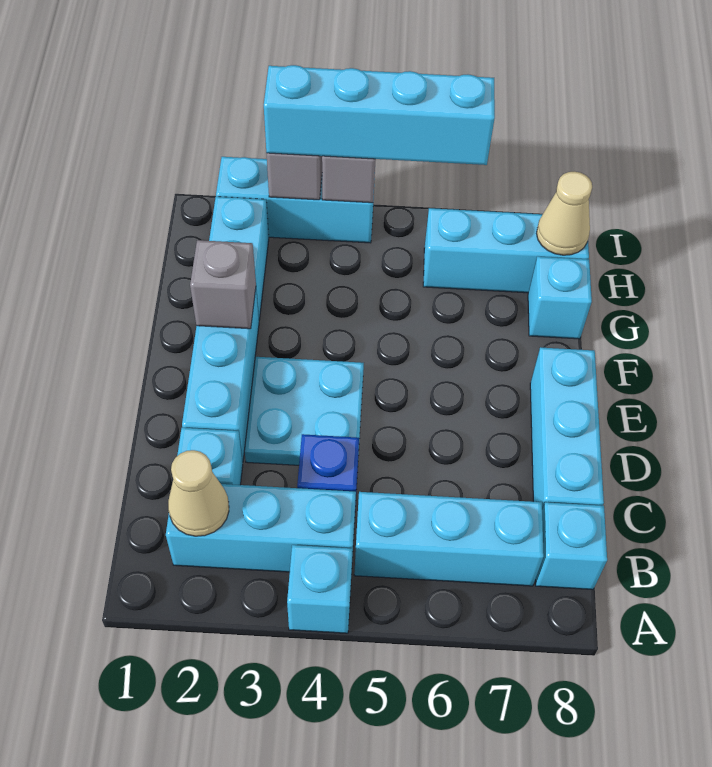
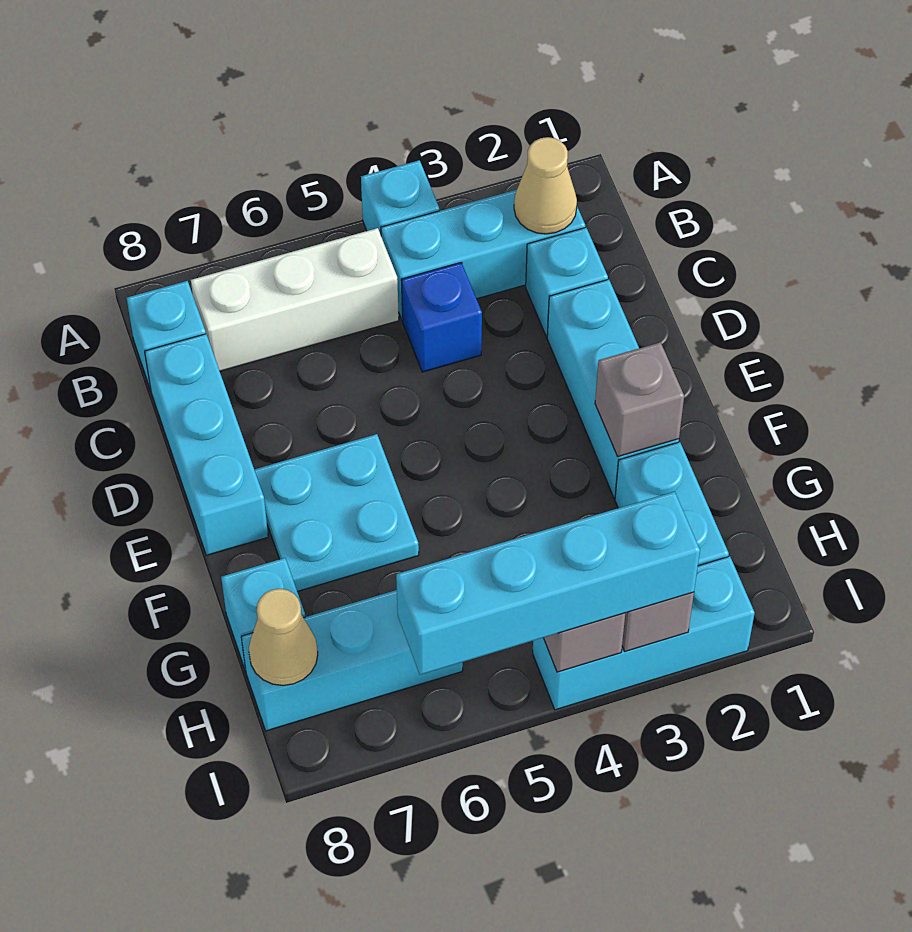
cyan brick B5:B7 level 1 -> white brick B5:B7 level 1
cyan plate D3:E4 level 1 -> cyan plate E6:F7 level 1

